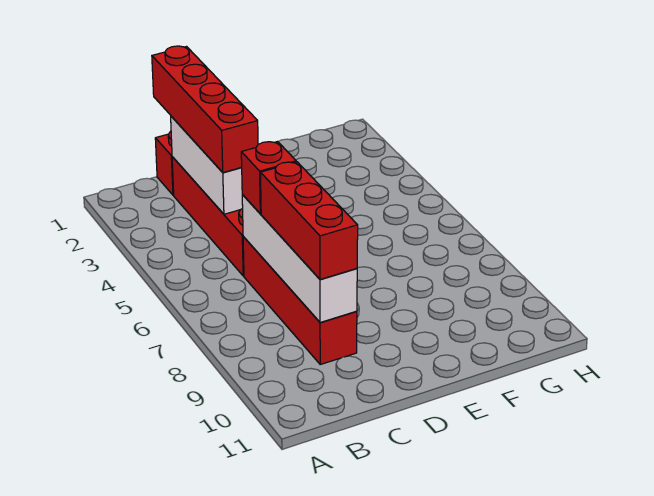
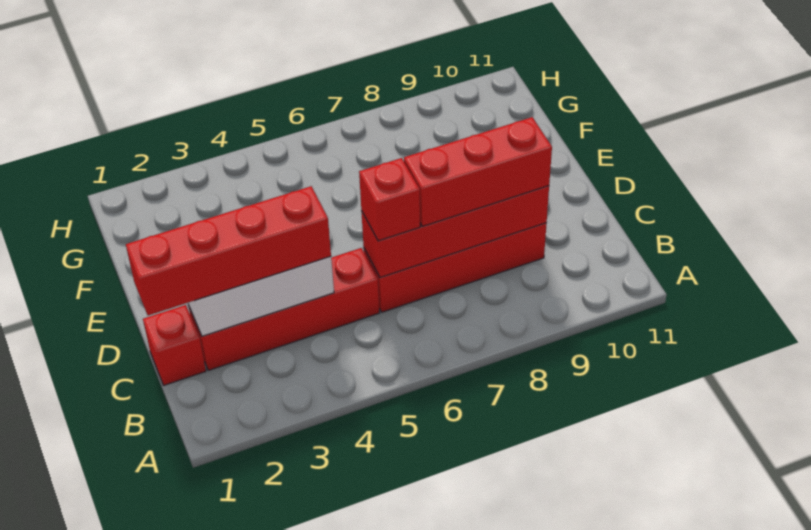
white brick C6:C9 level 2 -> red brick C6:C9 level 2

